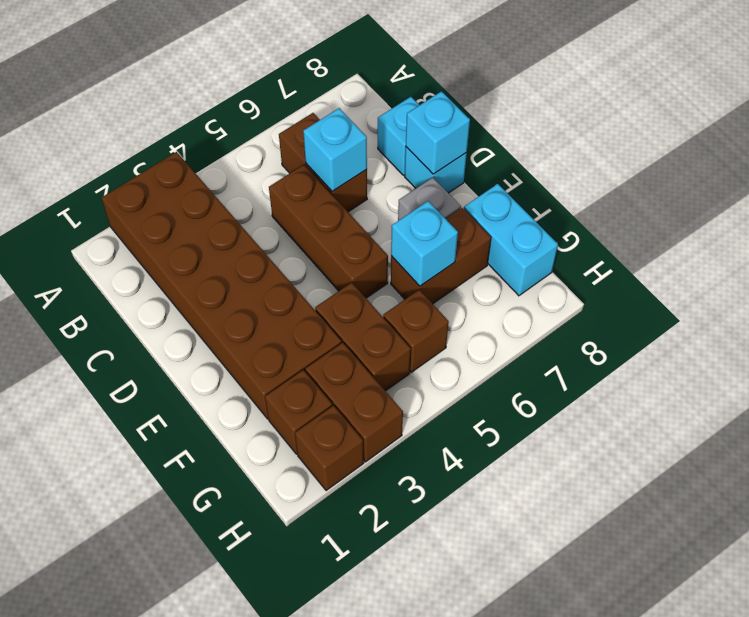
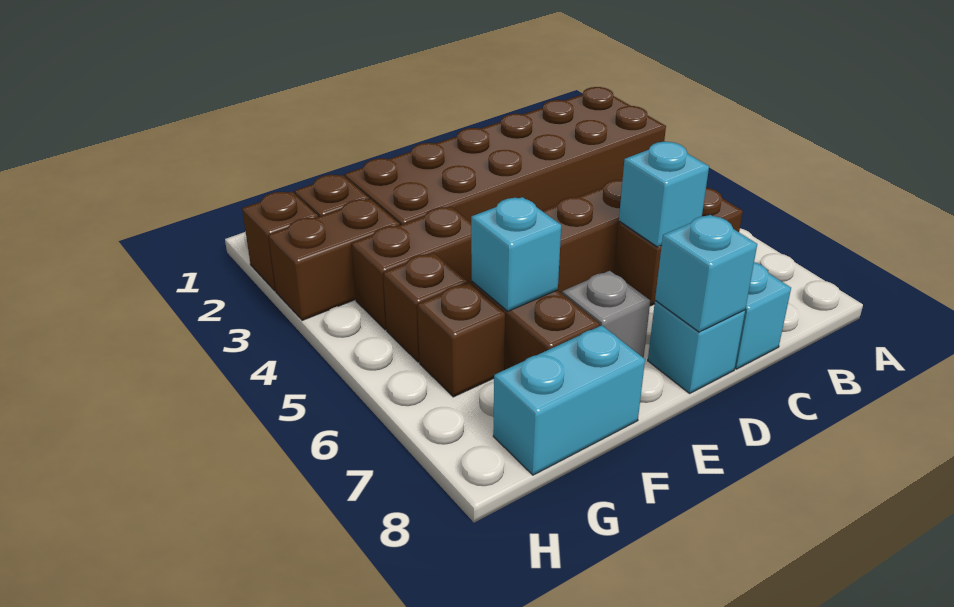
none -> brown brick G6 level 1

